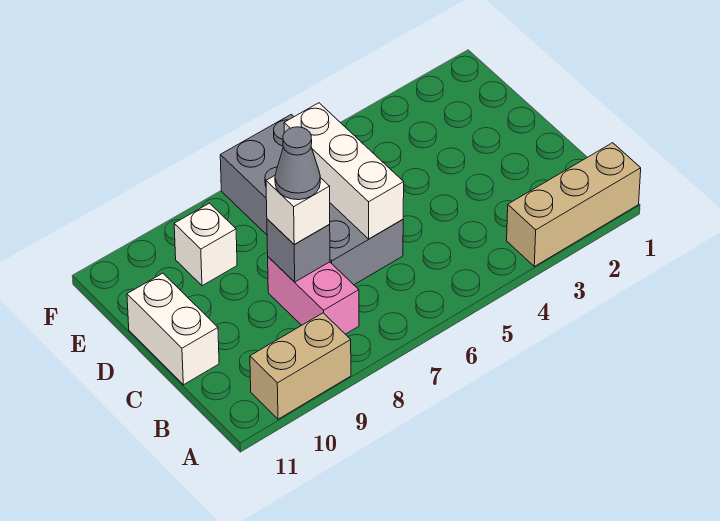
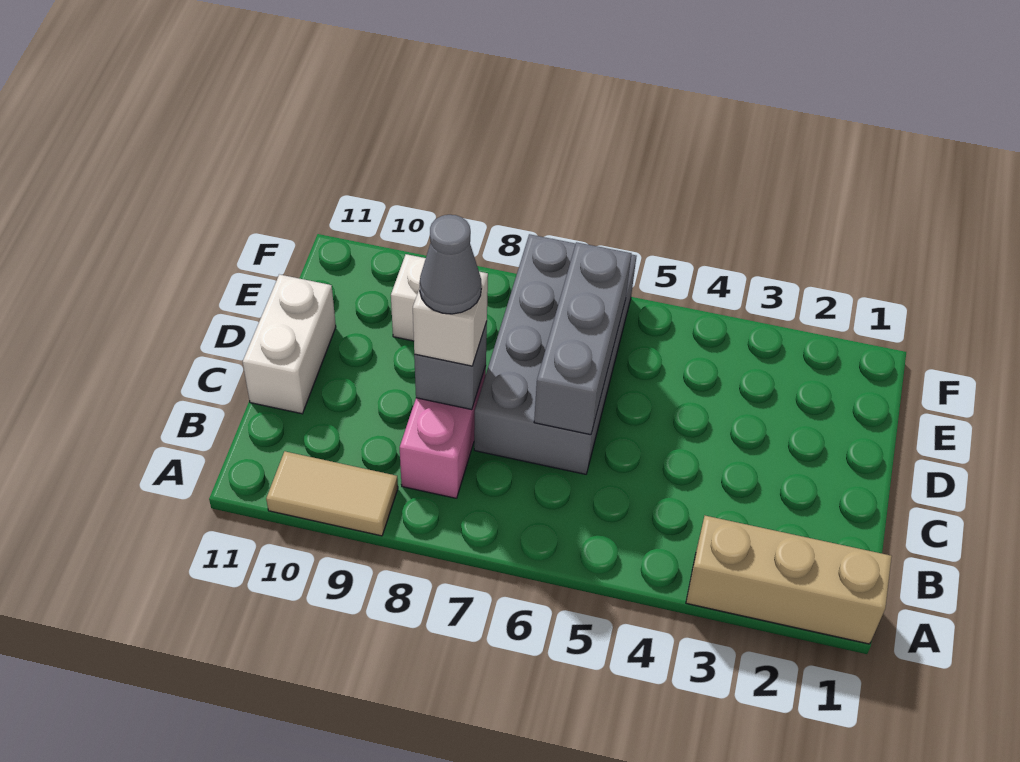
tan brick A9:A10 level 1 -> tan tile A9:A10 level 1
white brick C6:E6 level 2 -> grey brick C6:E6 level 2

